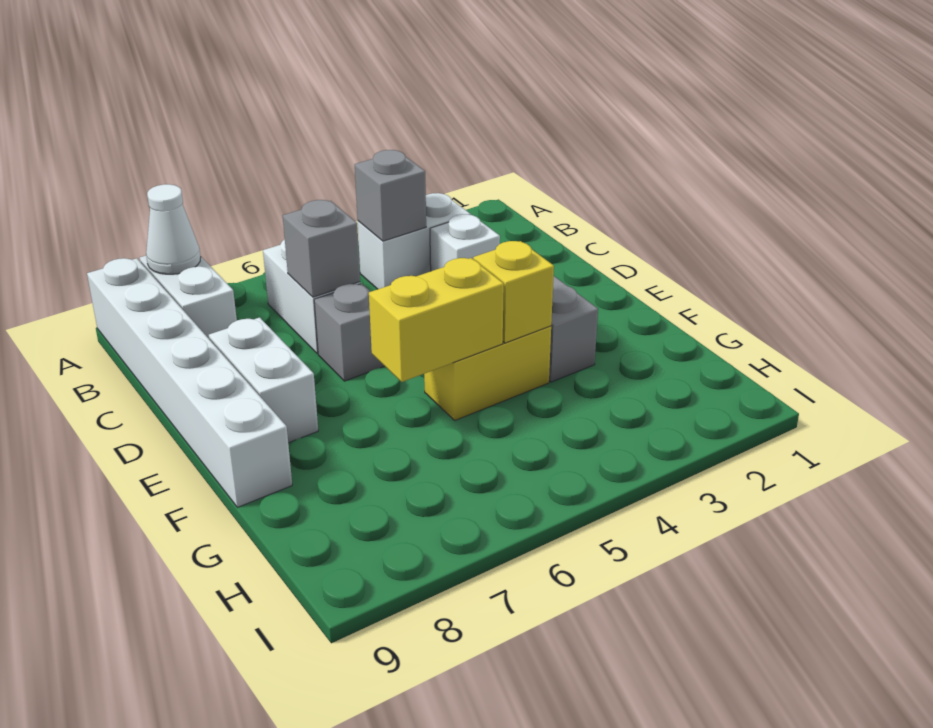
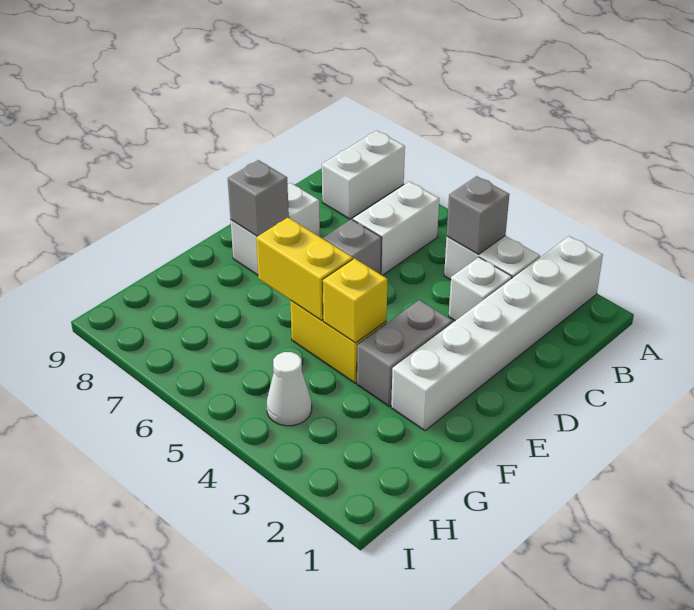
white cone A8 level 2 -> white cone H4 level 1
white brick A9:F9 level 1 -> white brick A2:F2 level 1
grey brick C6 level 2 -> grey brick E8 level 2

